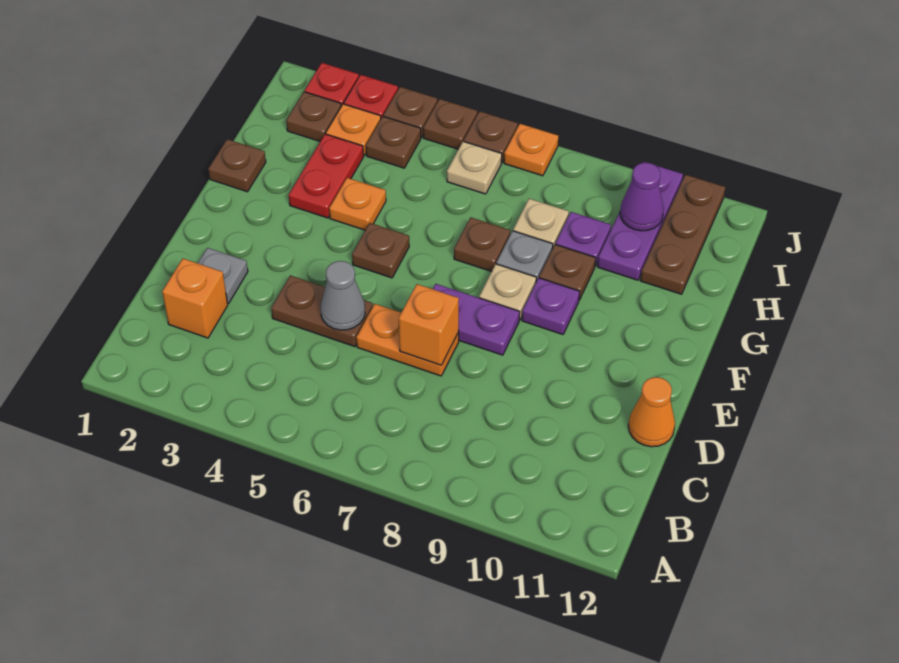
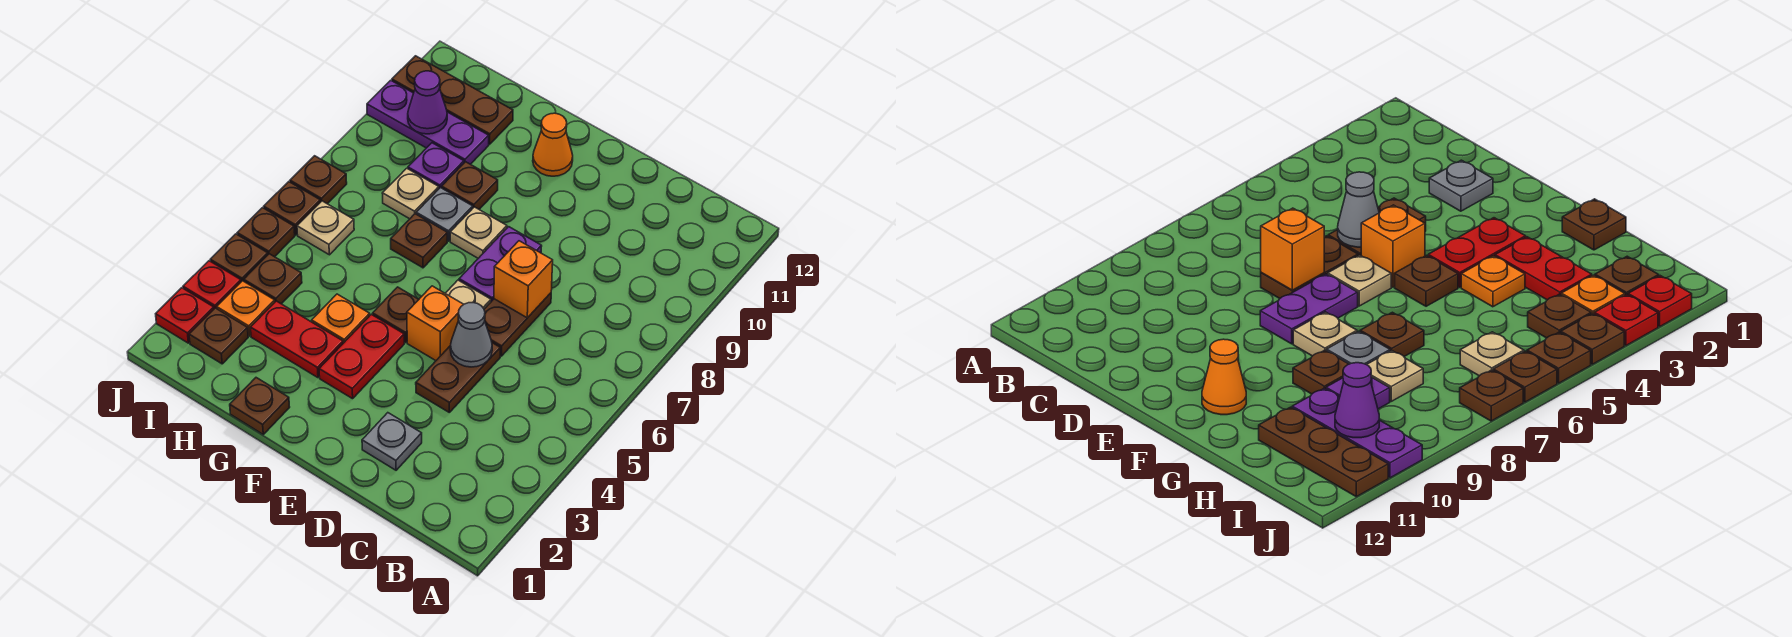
orange brick C2 level 1 -> orange brick E5 level 1
orange plate D6:D7 level 1 -> brown plate D6:D7 level 1
orange cone D12 level 1 -> orange cone F11 level 1
none -> tan plate E6 level 1
none -> red plate F3:F4 level 1
purple plate F9 level 1 -> none
orange plate J7 level 1 -> brown plate J7 level 1

